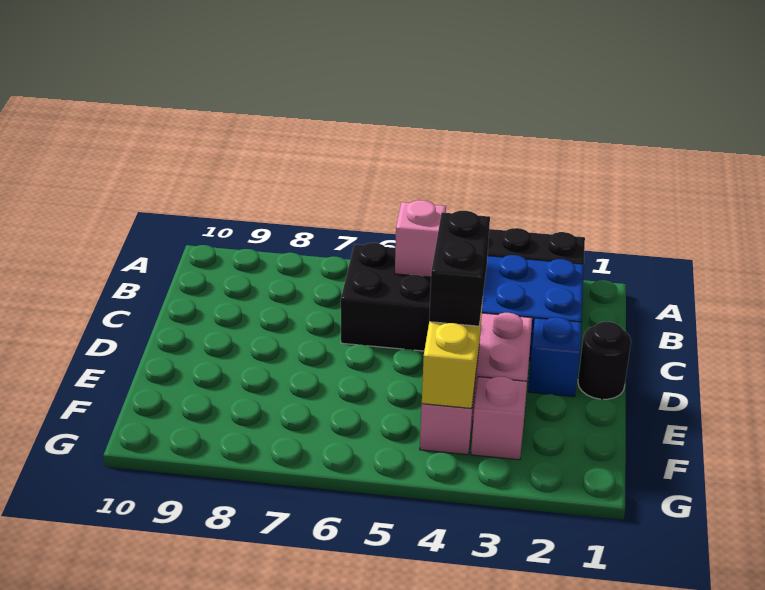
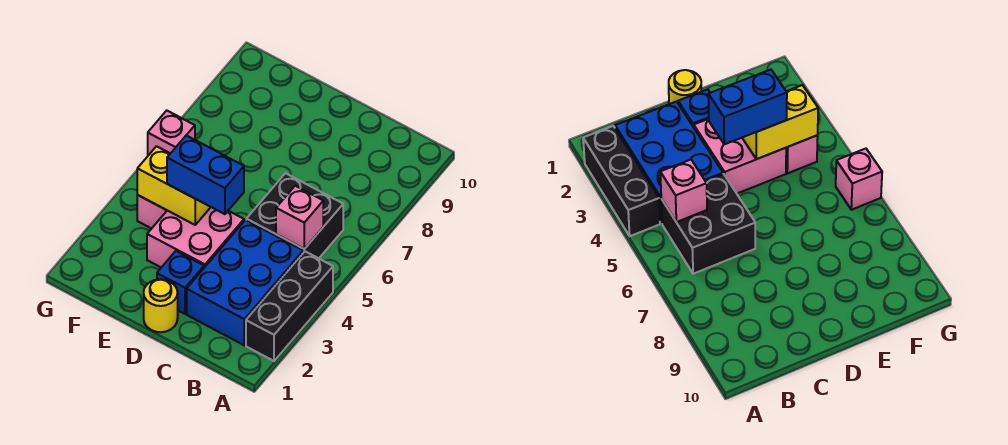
black round brick D1 level 1 -> yellow round brick D1 level 1
black brick D4:E4 level 3 -> blue brick D4:E4 level 3
pink brick F3 level 1 -> pink brick G6 level 1

